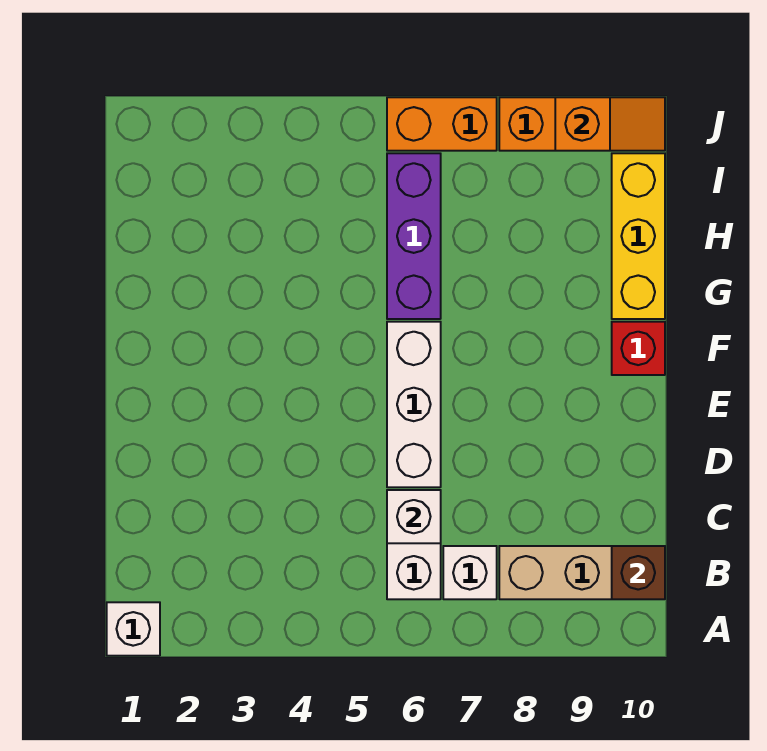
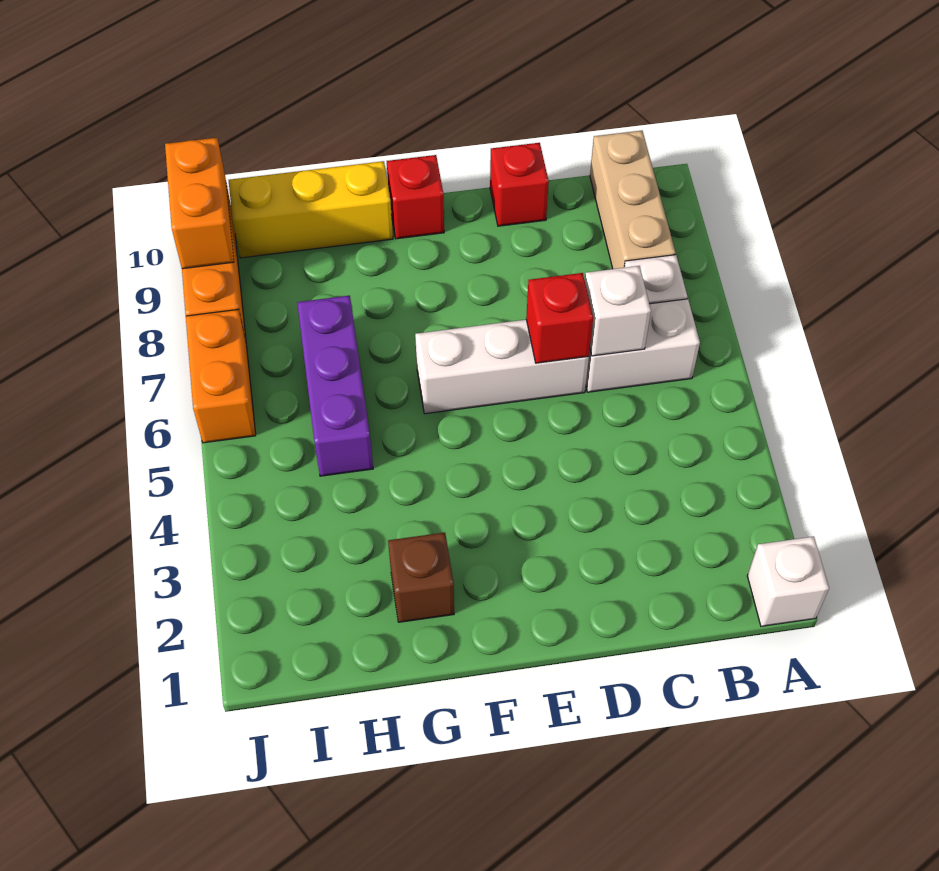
brown brick B10 level 2 -> brown brick G2 level 1
none -> red brick D6 level 2
none -> red brick D10 level 1
purple brick G6:I6 level 1 -> purple brick H5:H7 level 1
orange slope J9:J10 level 2 top 9 -> orange brick J9:J10 level 2

